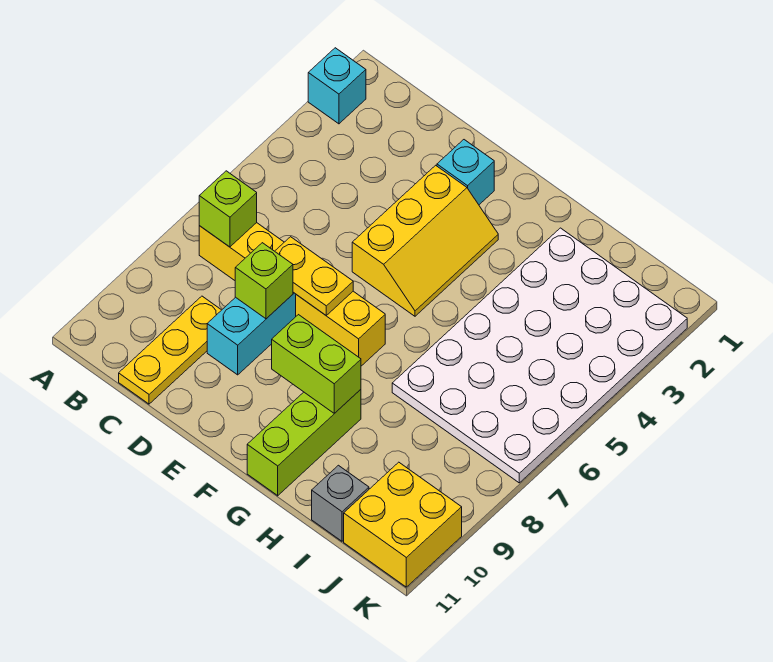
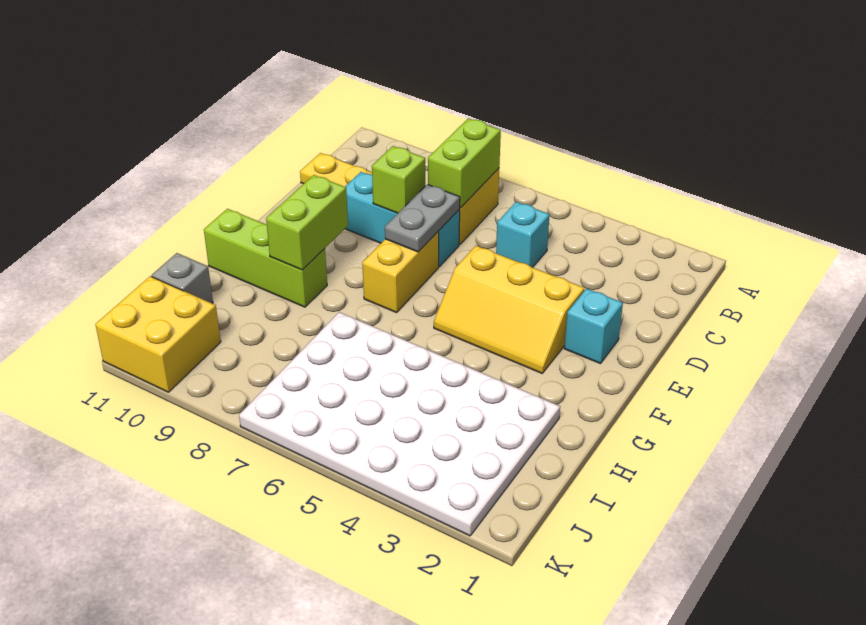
cyan brick A2 level 1 -> cyan brick C5 level 1
lime brick B7 level 2 -> lime brick B7:C7 level 2
yellow plate D7:E7 level 2 -> grey plate D7:E7 level 2

